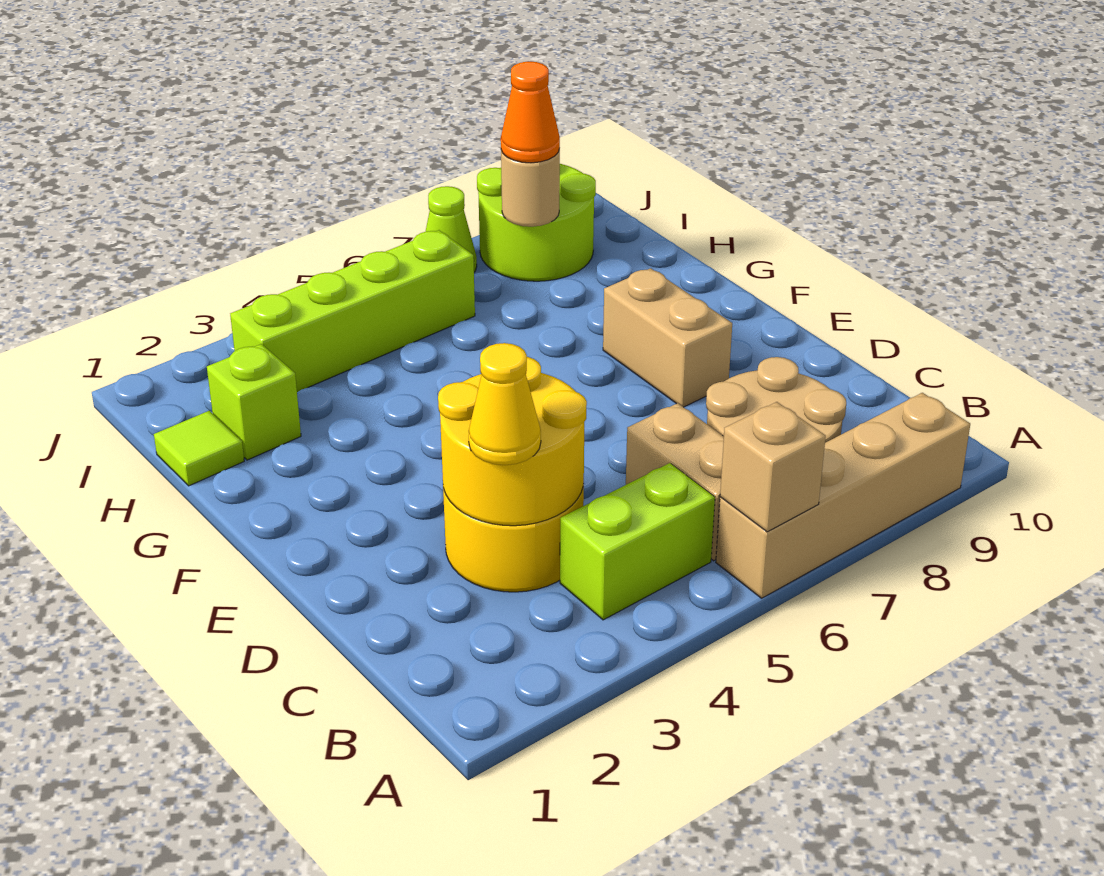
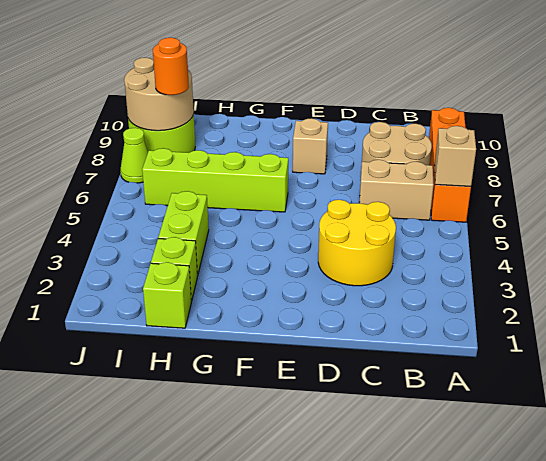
tan brick A6:A9 level 1 -> orange brick A6:A9 level 1
lime brick B4:B5 level 1 -> lime brick H3:H4 level 1
yellow round brick C3:D4 level 2 -> none
yellow cone C3 level 3 -> none
tan brick E8:F8 level 1 -> tan brick E8 level 1
lime tile H1 level 1 -> lime brick H1 level 1
lime brick I3:I6 level 1 -> lime brick F6:I6 level 1
tan round brick I8 level 2 -> tan round brick I8:J9 level 2
orange cone I8 level 3 -> orange round brick I8 level 3

